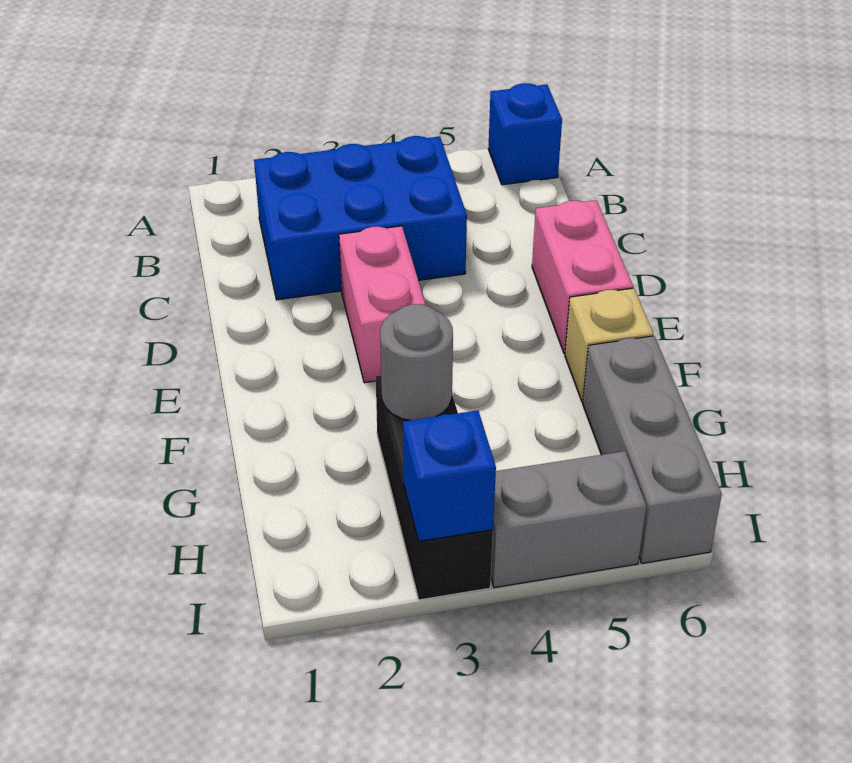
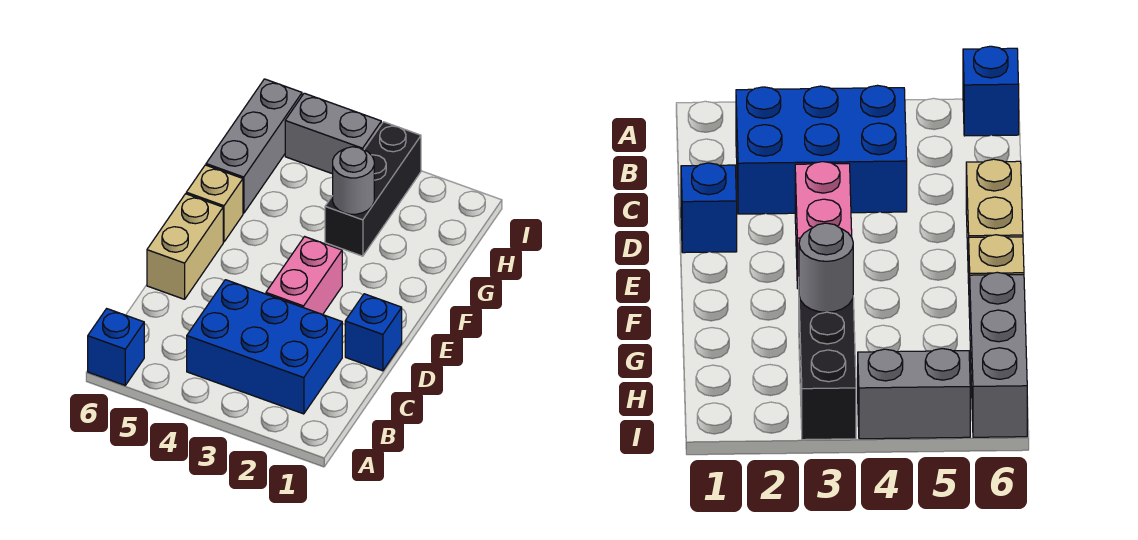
pink brick D6:E6 level 1 -> tan brick D6:E6 level 1
blue brick I3 level 2 -> blue brick D1 level 1

